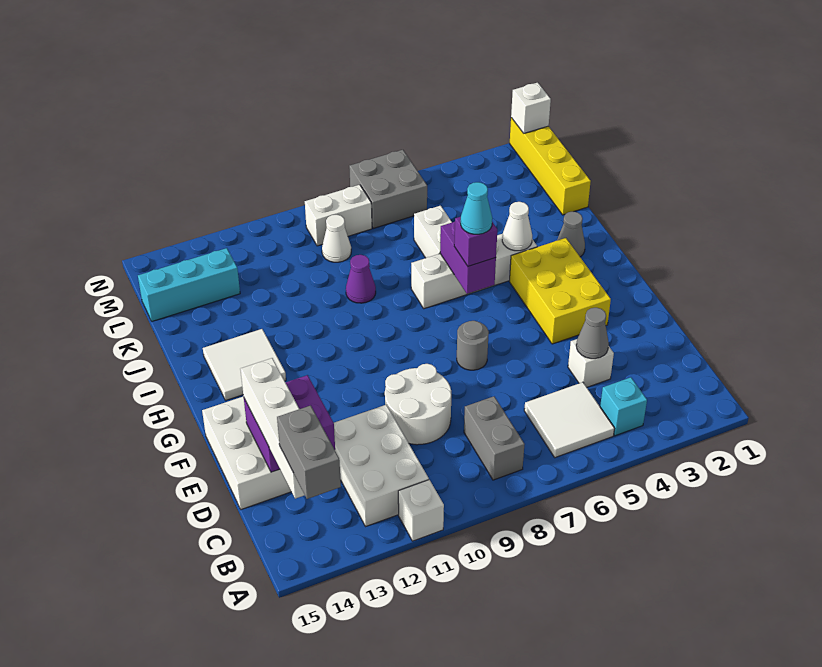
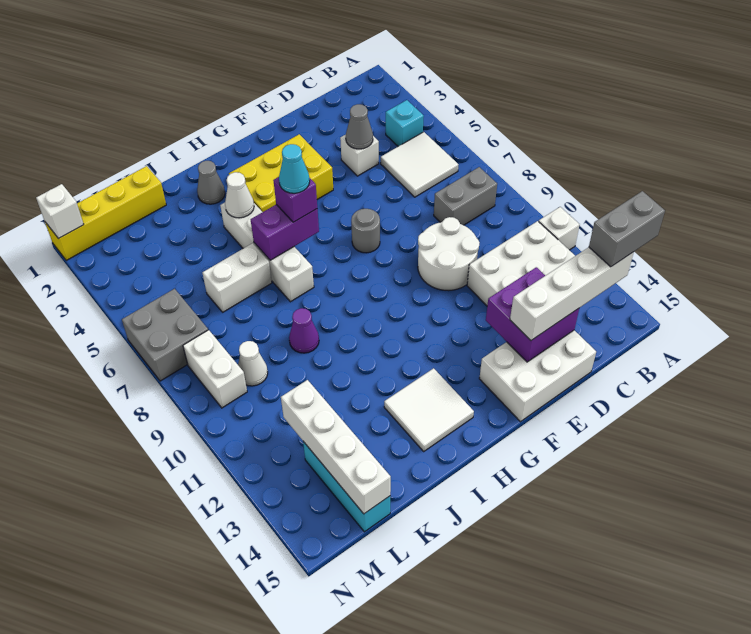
none -> white brick L12:L15 level 2

